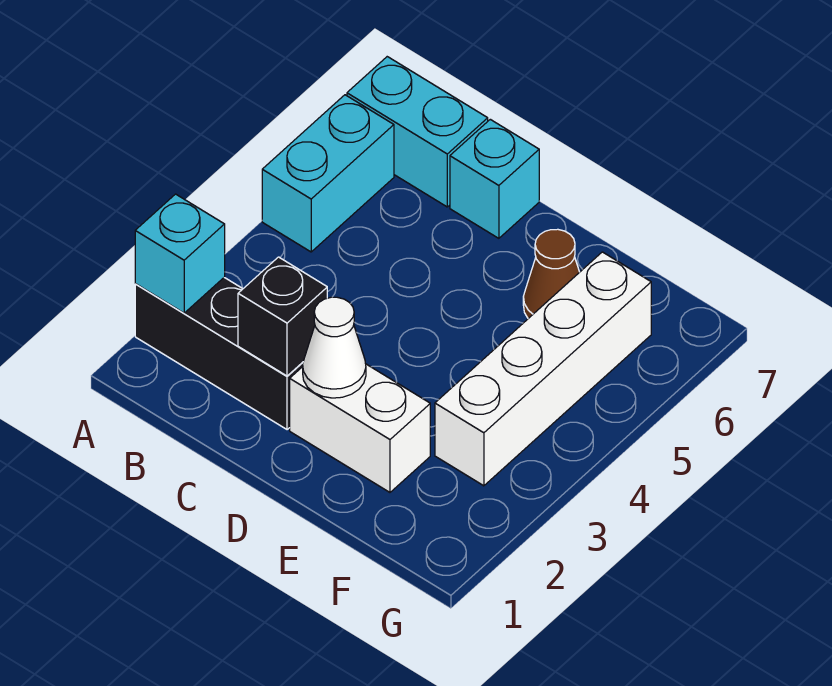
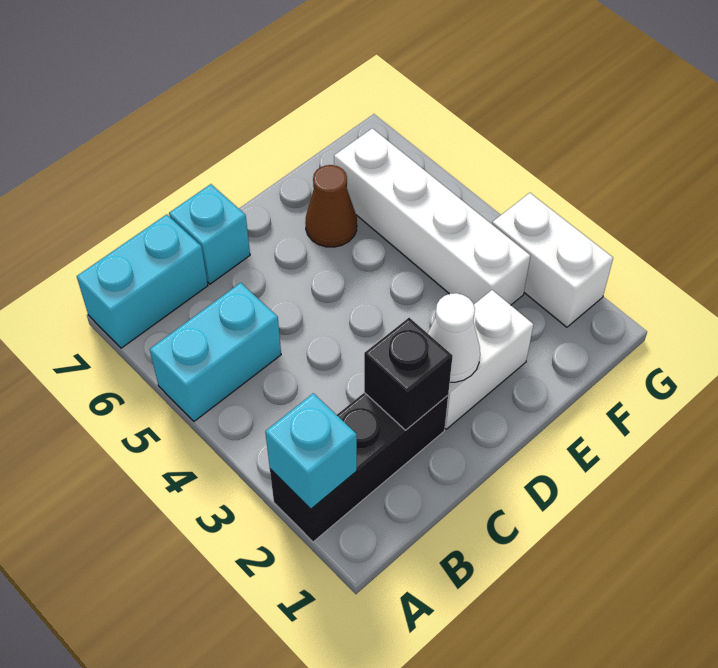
cyan brick A5:A6 level 1 -> cyan brick A5:B5 level 1
none -> white brick G2:G3 level 1

